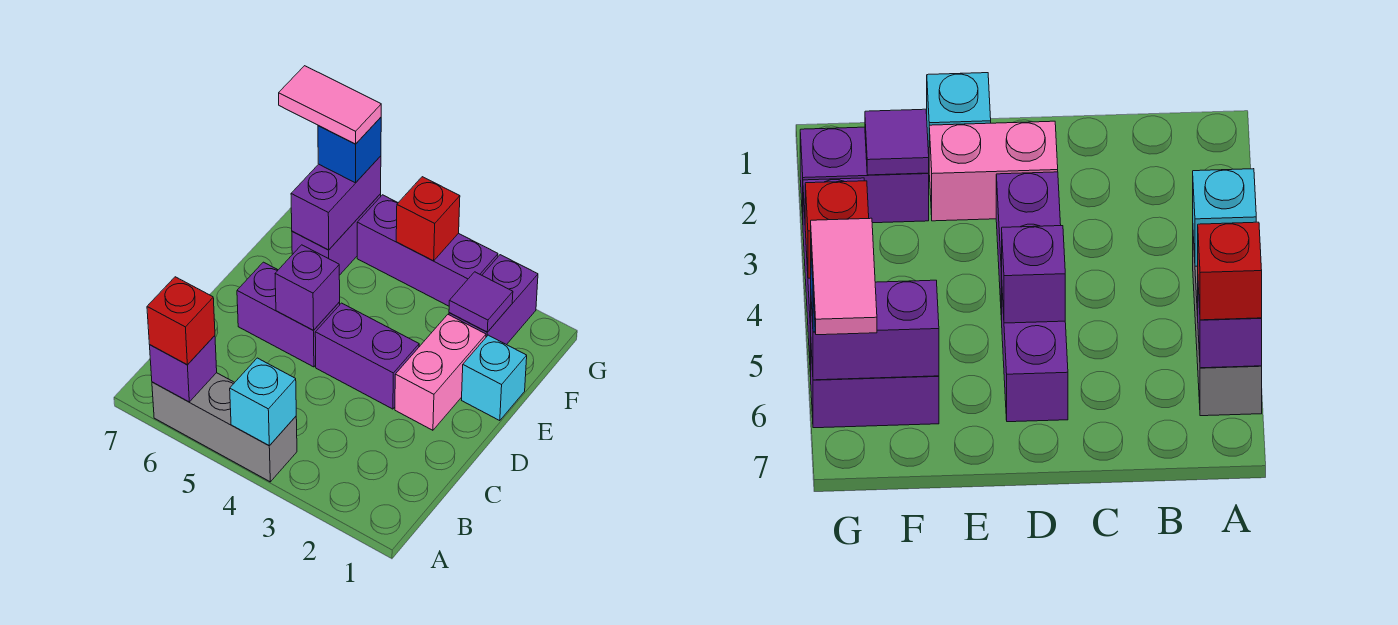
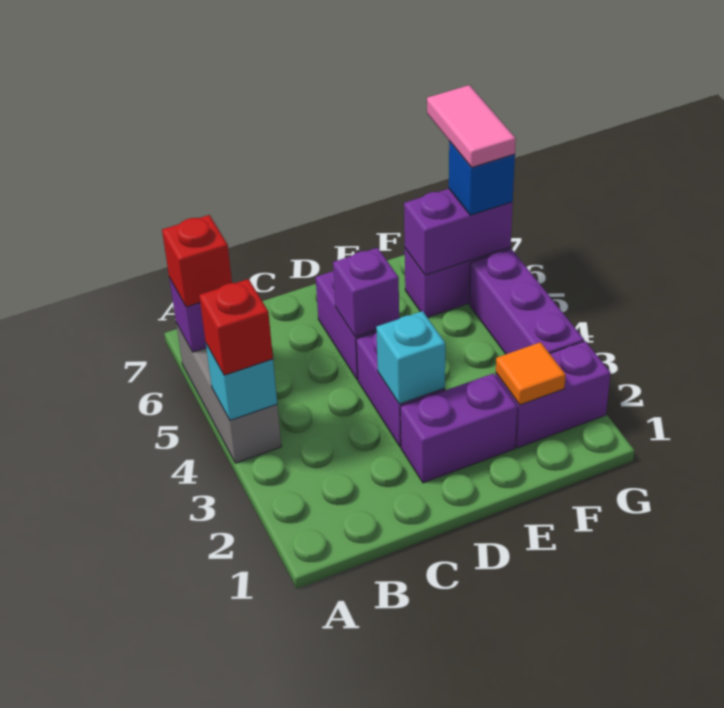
pink brick D2:E2 level 1 -> purple brick D2:E2 level 1
cyan brick E1 level 1 -> cyan brick D3 level 2
purple tile F2 level 2 -> orange tile F2 level 2
red brick G4 level 2 -> red brick A4 level 3

